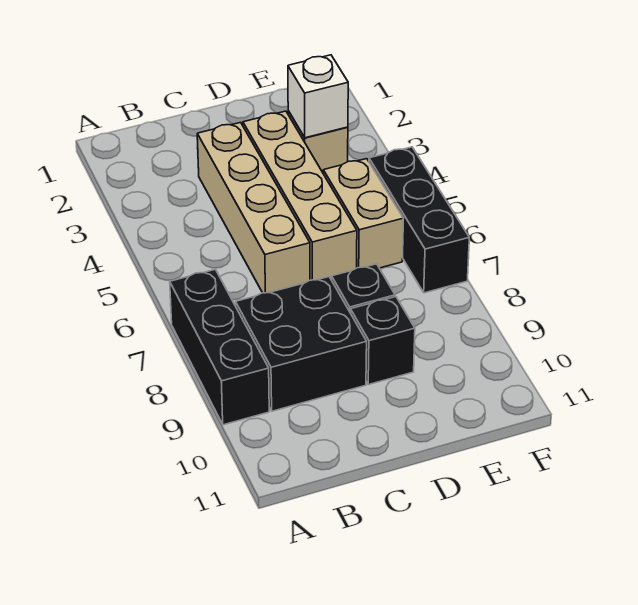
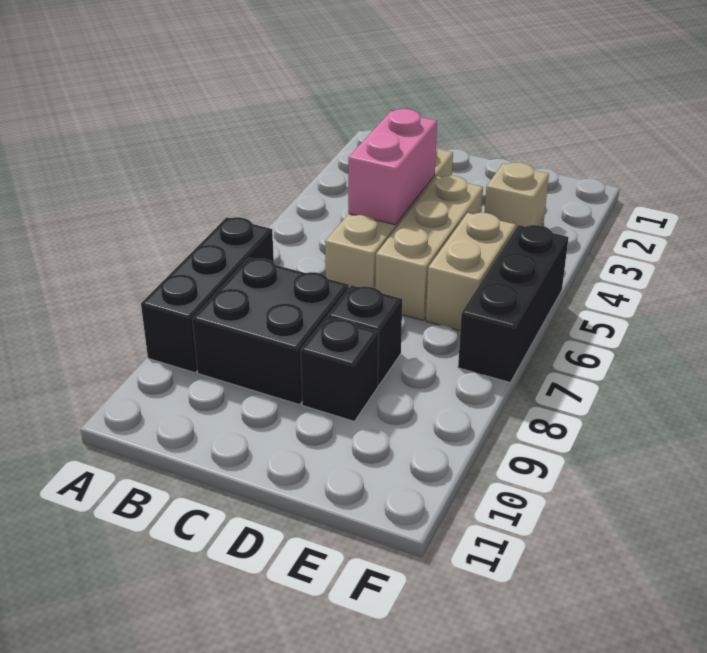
none -> pink brick C4:C5 level 2
tan brick D3:D6 level 1 -> tan brick D4:D6 level 1
white brick E3 level 2 -> none

